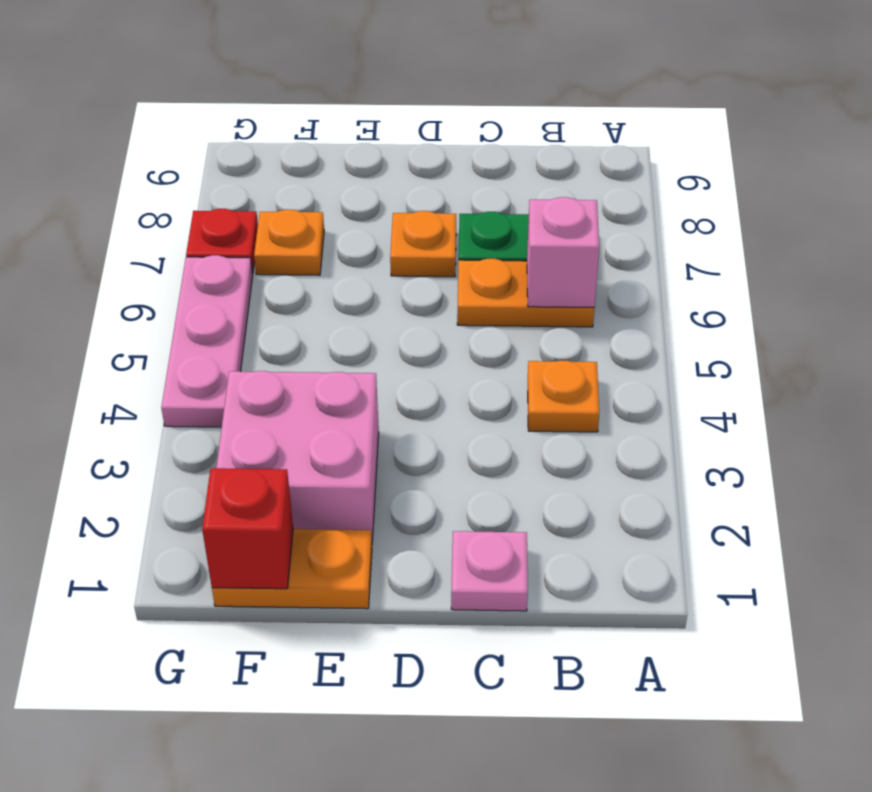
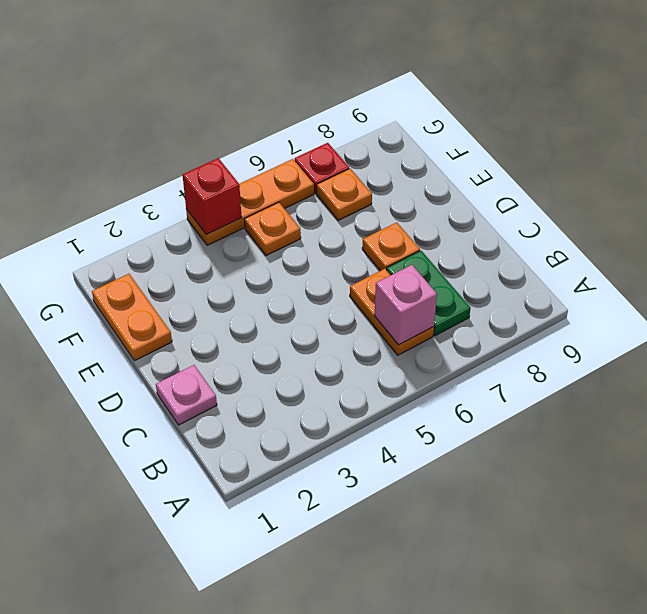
orange plate B4 level 1 -> orange plate F5 level 1
pink brick E2:F3 level 1 -> none
red brick F1 level 2 -> red brick G4 level 2
pink plate G4:G6 level 1 -> orange plate G4:G6 level 1

